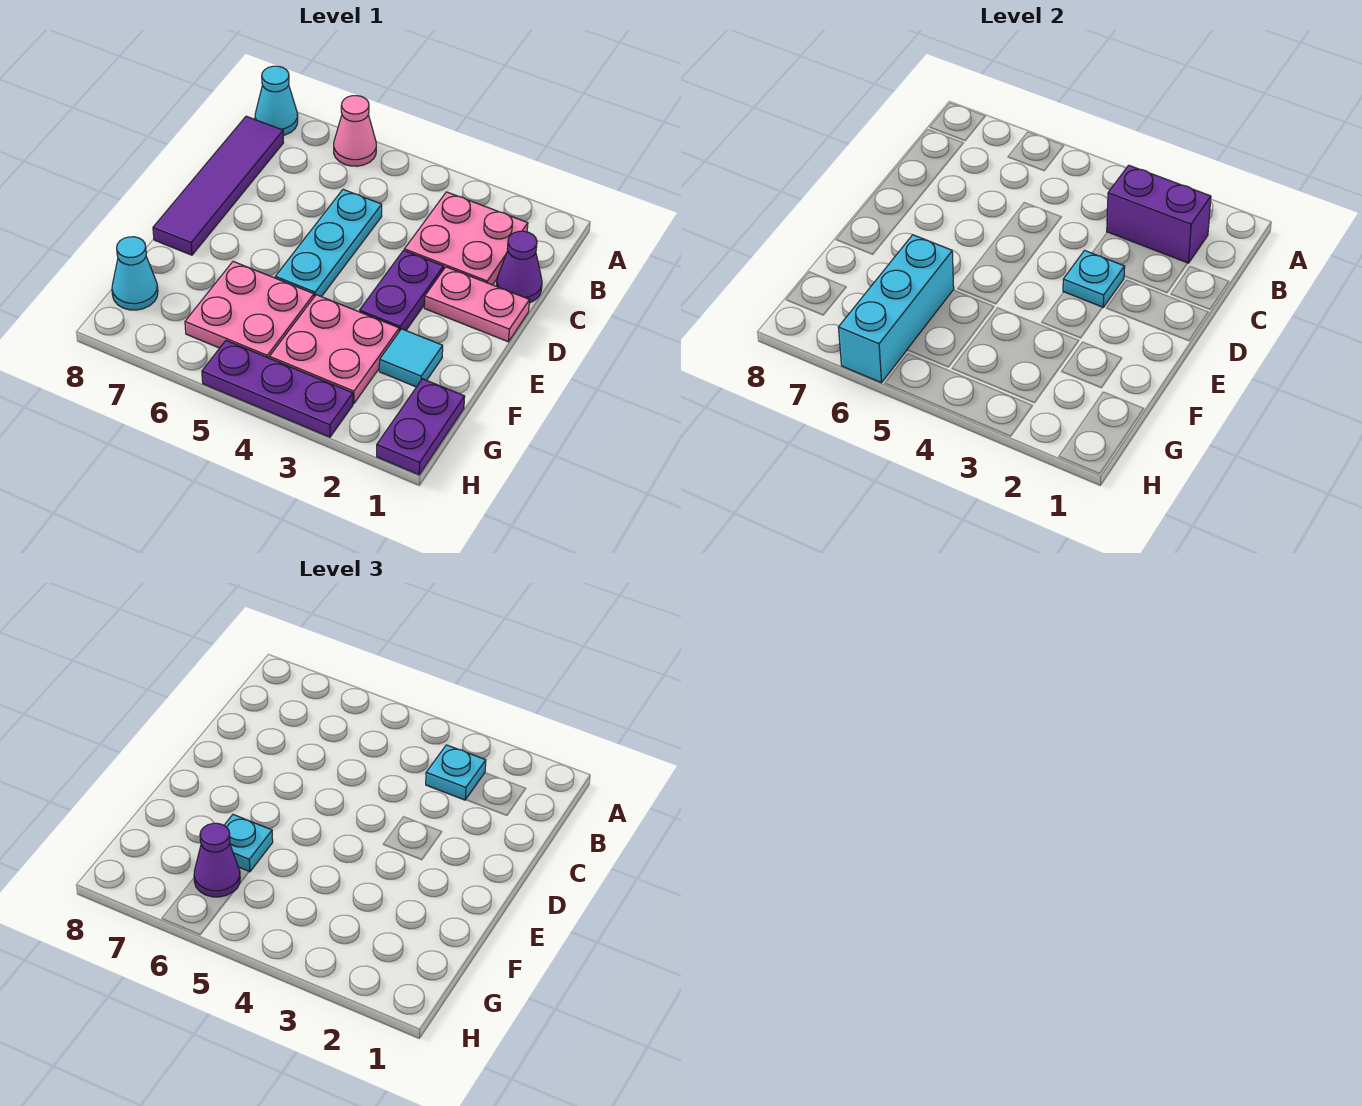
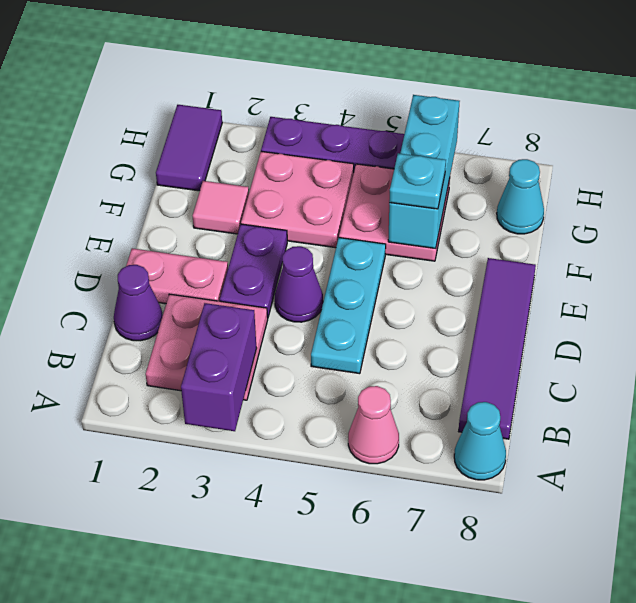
purple brick B2:B3 level 2 -> purple brick A3:B3 level 2
cyan plate B3 level 3 -> none
cyan plate D3 level 2 -> none
cyan tile F2 level 1 -> pink tile F2 level 1
purple plate G1:H1 level 1 -> purple tile G1:H1 level 1
purple cone G6 level 3 -> purple cone D4 level 1

